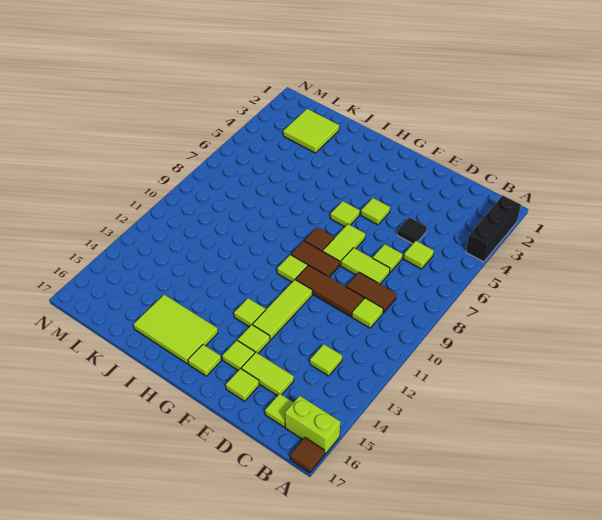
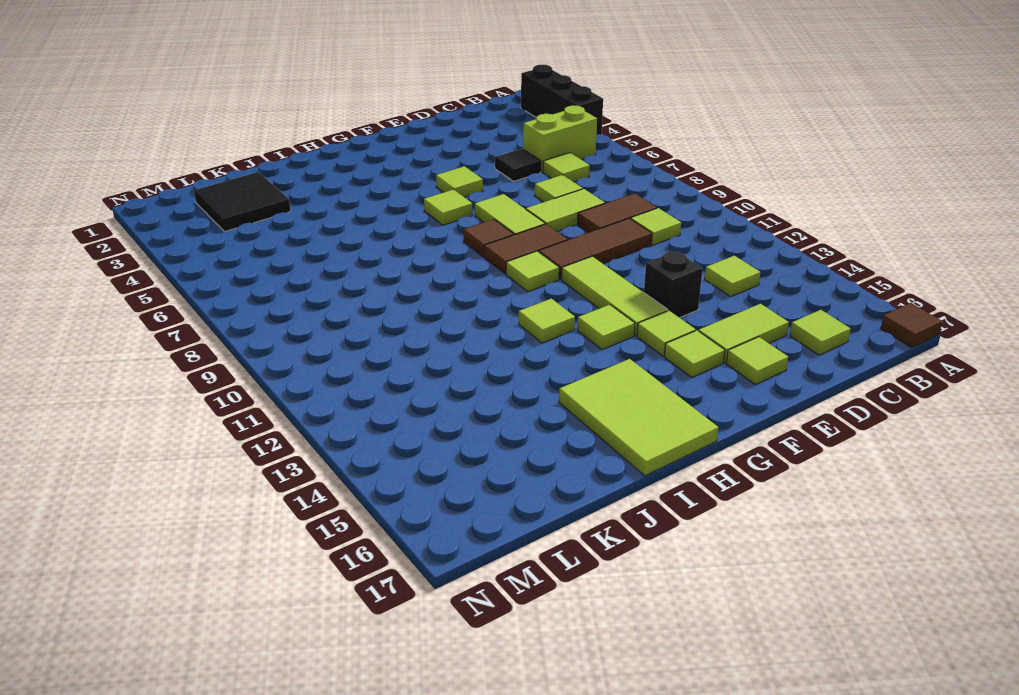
lime brick A16:B16 level 1 -> lime brick B5:C5 level 1
none -> black brick E13 level 1
lime tile G16 level 1 -> lime tile H12 level 1
lime tile H15:J16 level 1 -> lime tile H15:I17 level 1
lime tile K2:L3 level 1 -> black tile K2:L3 level 1

